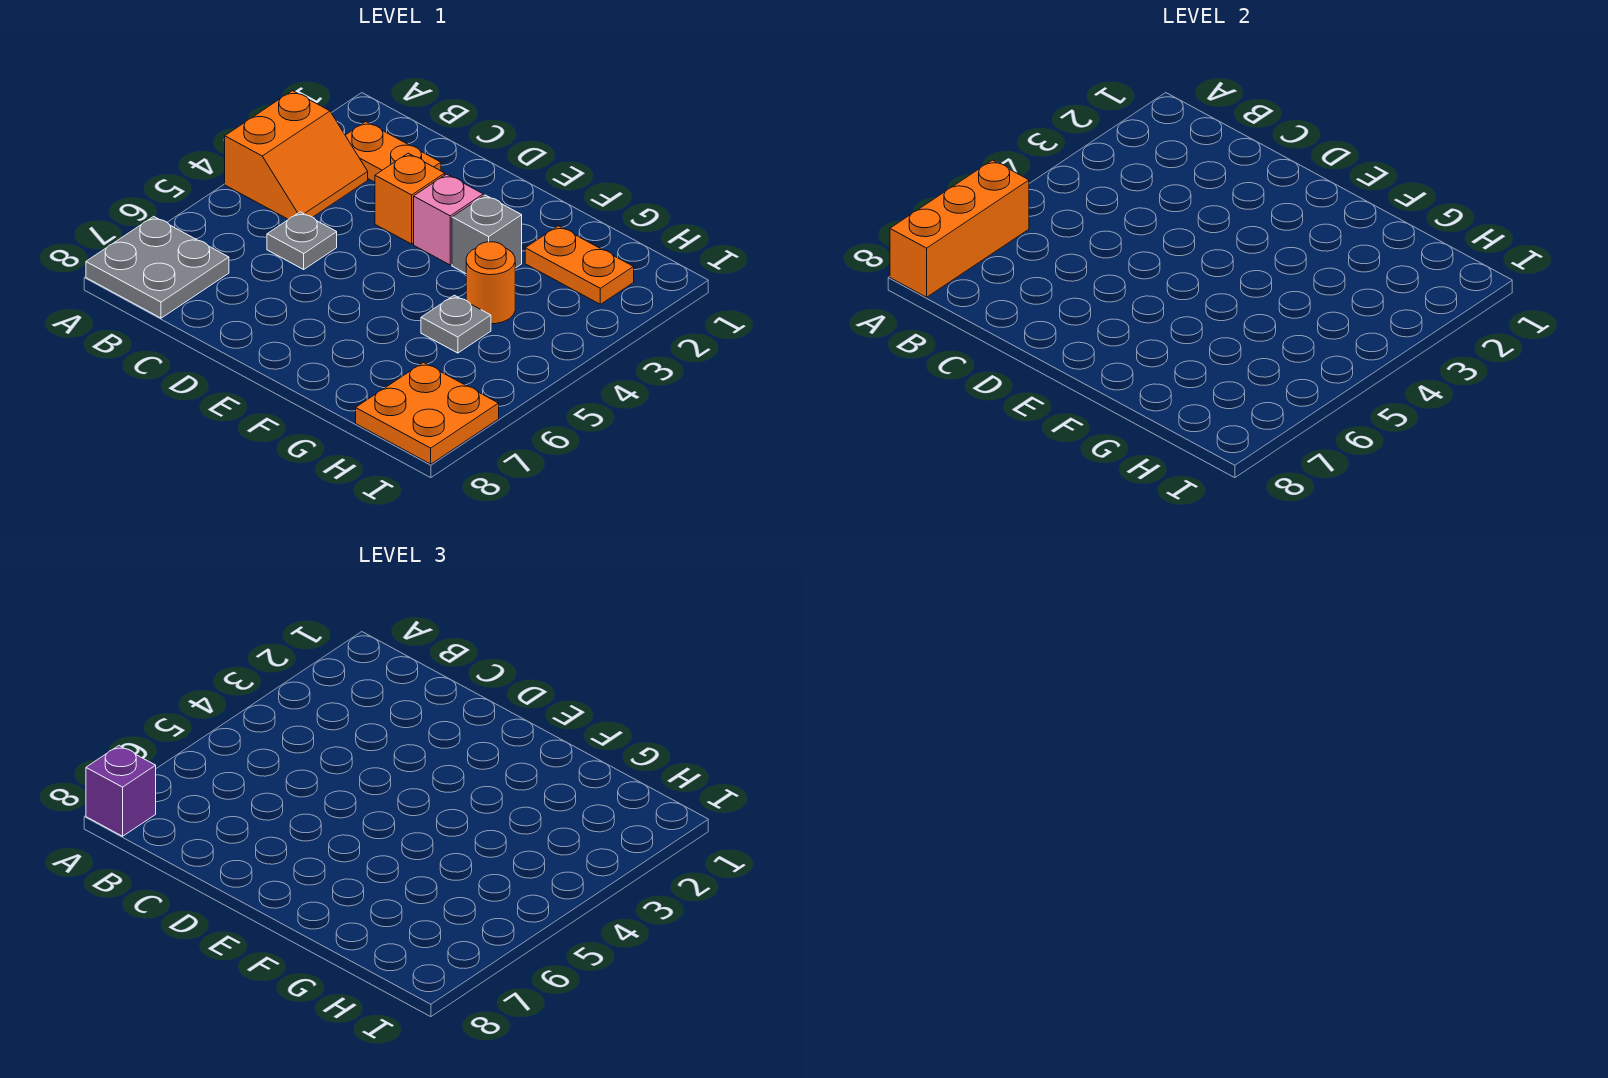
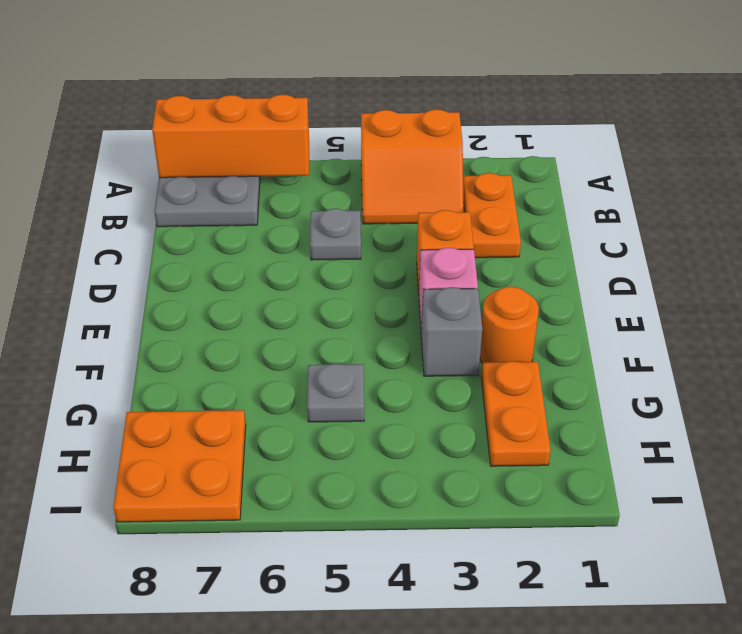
purple brick A8 level 3 -> none
orange round brick G4 level 1 -> orange round brick F2 level 1

